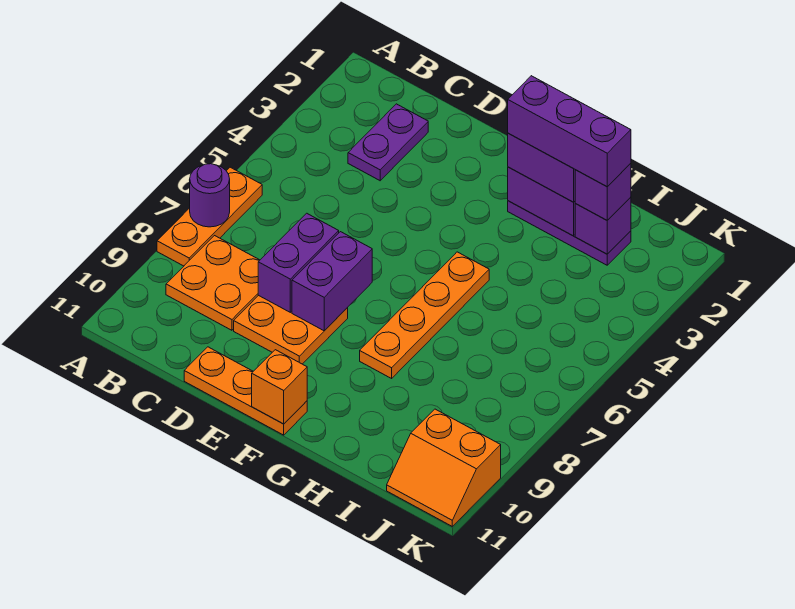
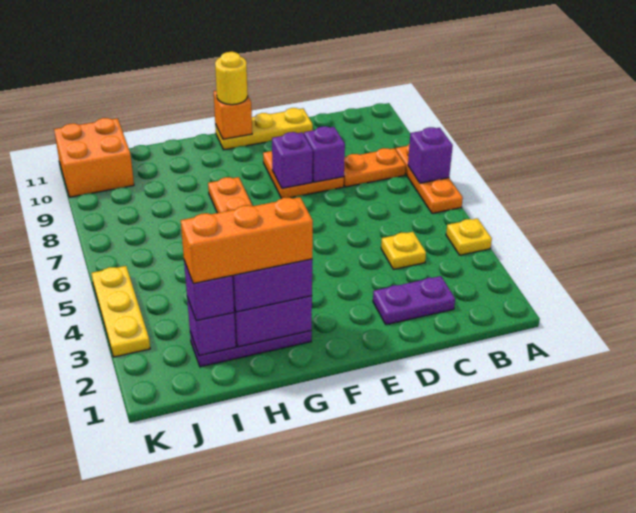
none -> yellow plate A4 level 1
purple round brick A7 level 2 -> purple brick A7 level 2
orange plate B8:C9 level 1 -> orange plate B8:C8 level 1
purple plate C2:C3 level 1 -> purple plate C2:D2 level 1
none -> yellow plate C4 level 1
purple brick D7:D8 level 2 -> purple brick D8 level 2
orange plate D11:F11 level 1 -> yellow plate D11:F11 level 1
purple brick E7:E8 level 2 -> purple brick E8 level 2
none -> yellow round brick F11 level 3
purple brick G2:I2 level 4 -> orange brick G2:I2 level 4
orange slope J10:K11 level 1 top 10 -> orange brick J10:K11 level 1
none -> yellow plate K3:K5 level 1

